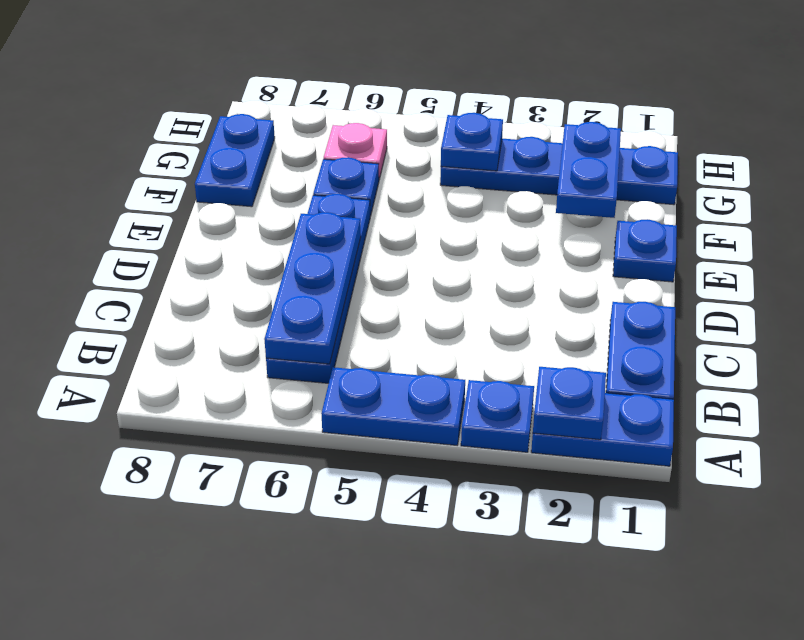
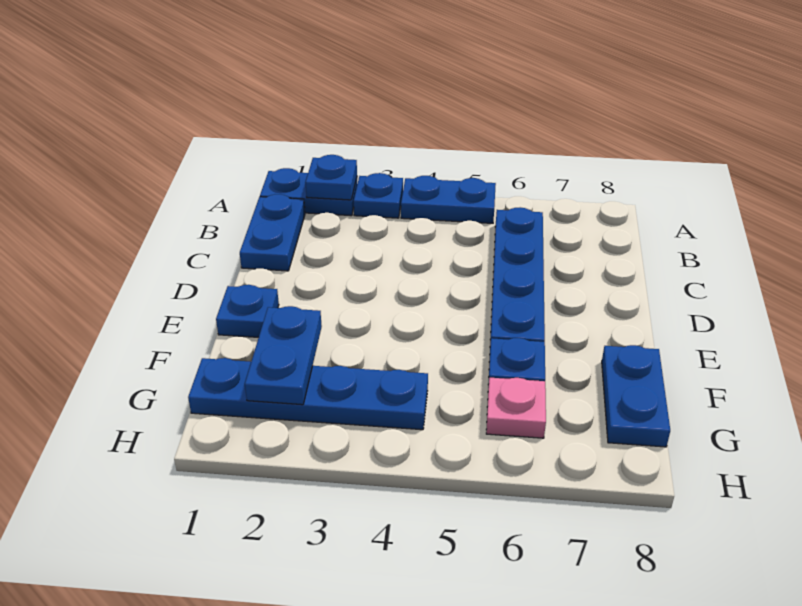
blue plate B6:D6 level 2 -> none
blue plate G4 level 2 -> none

